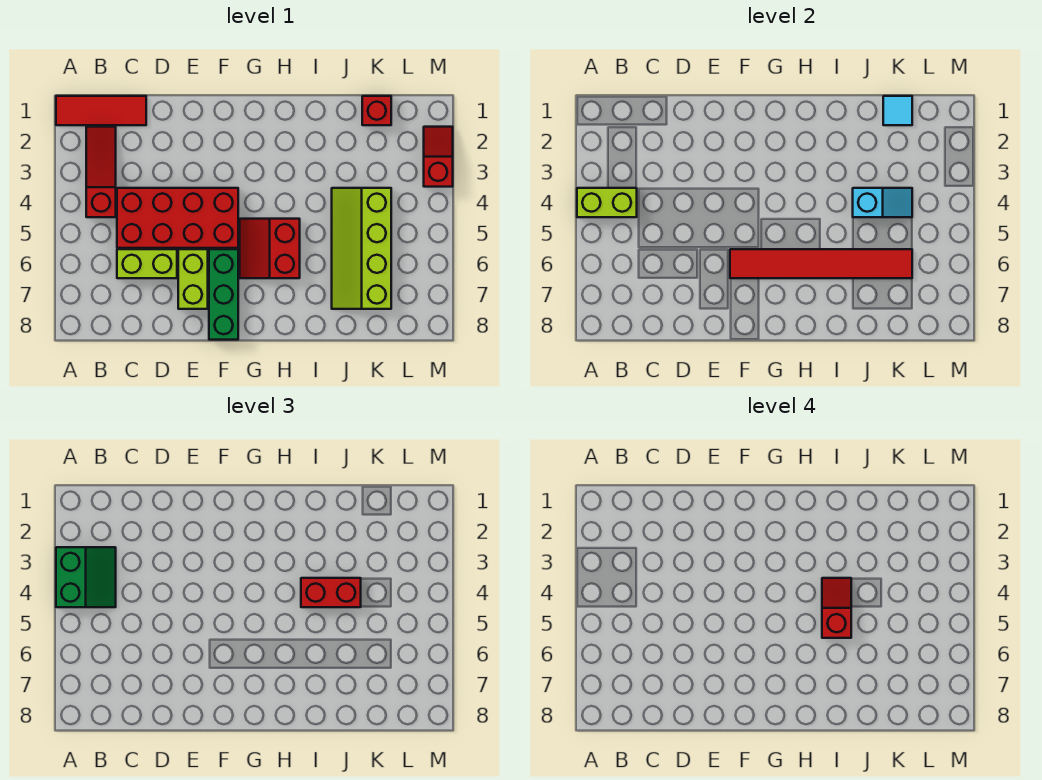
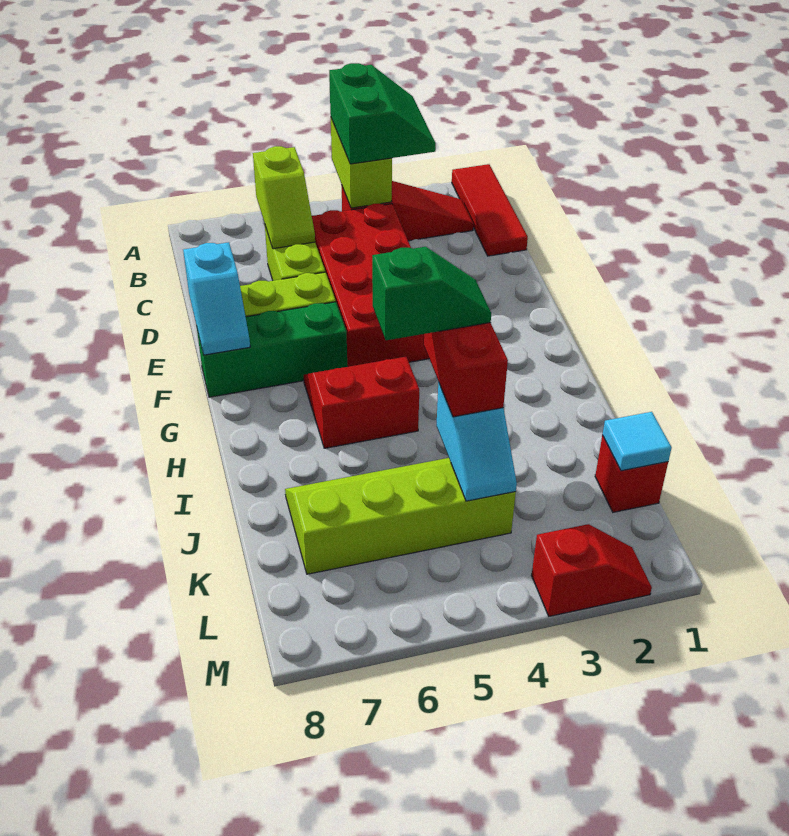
green slope A3:B4 level 3 top A -> green slope A3:B4 level 3 top 4
none -> lime slope B6:C6 level 2 top B
none -> cyan slope E8:F8 level 2 top E
red tile F6:K6 level 2 -> none
red slope I4:I5 level 4 top 5 -> green slope I4:I5 level 4 top 5

